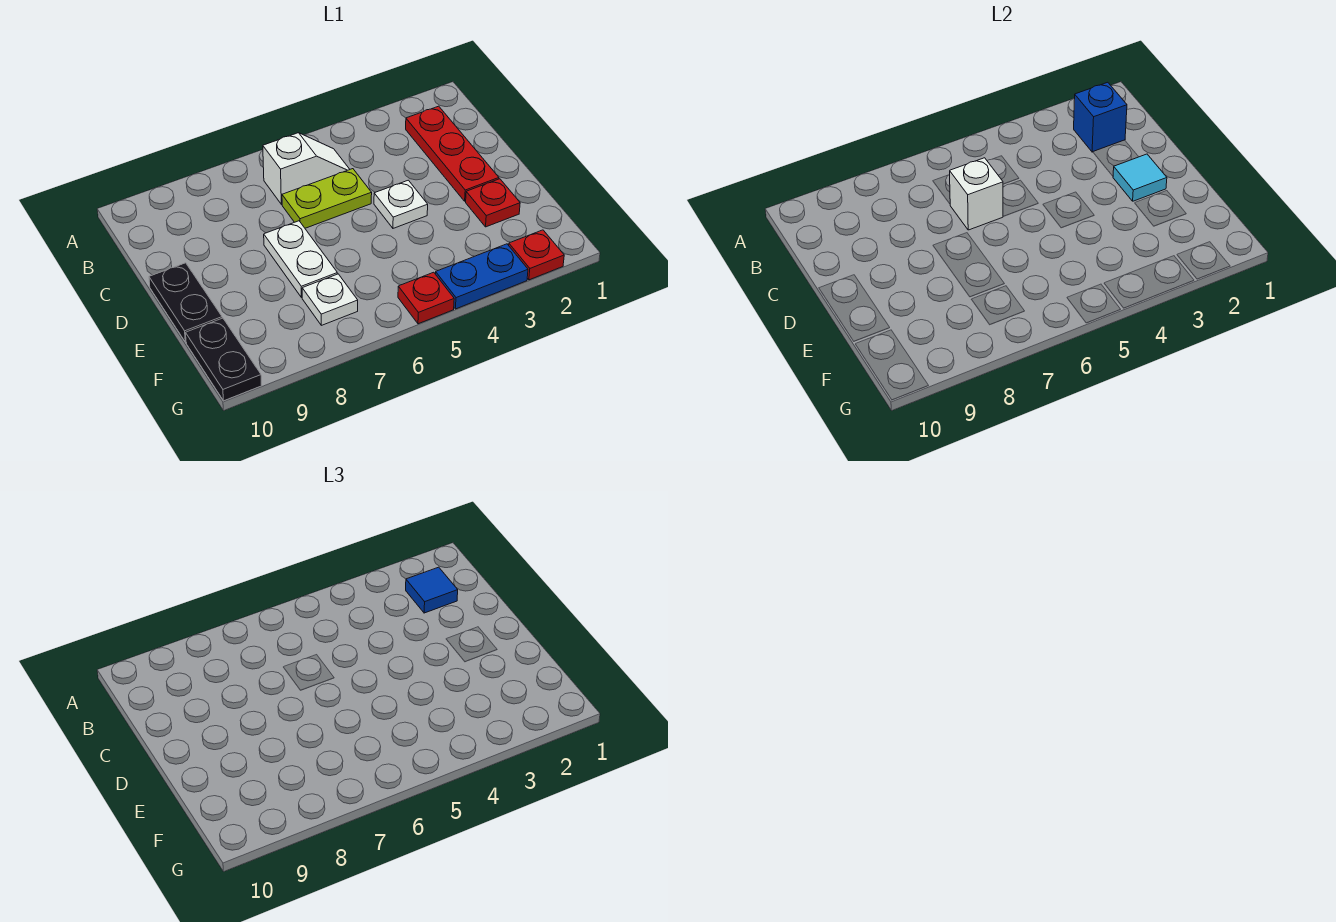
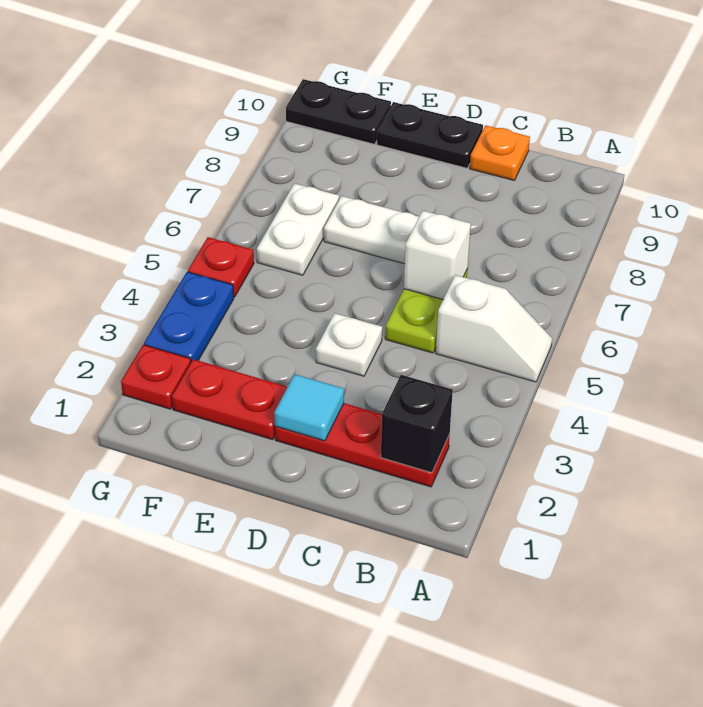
blue brick B2 level 2 -> black brick B2 level 2
blue tile B2 level 3 -> none
white slope B5:B6 level 1 top 6 -> white slope A5:B5 level 1 top B
none -> orange plate C10 level 1
red plate E2 level 1 -> red plate E2:F2 level 1
white plate F7 level 1 -> white plate F6:F7 level 1

